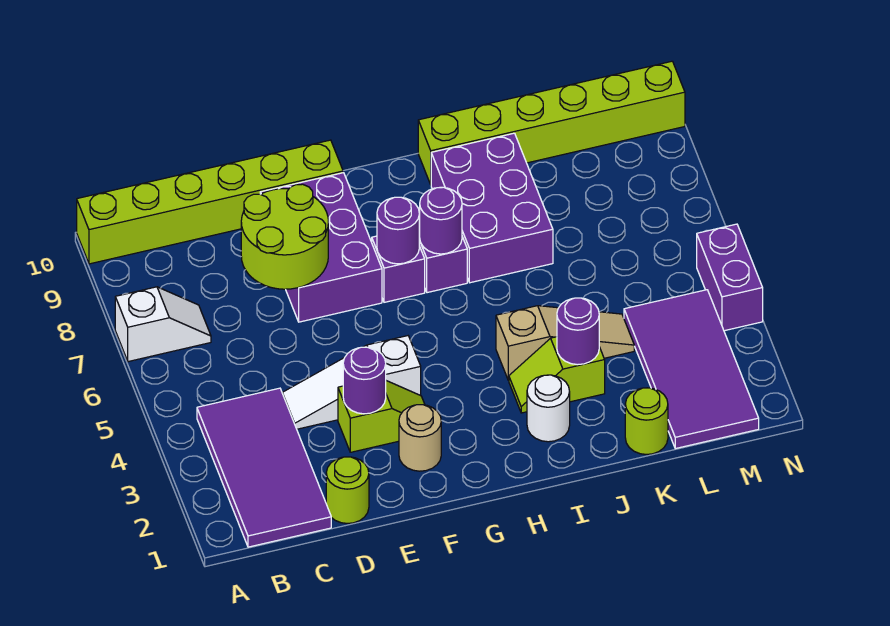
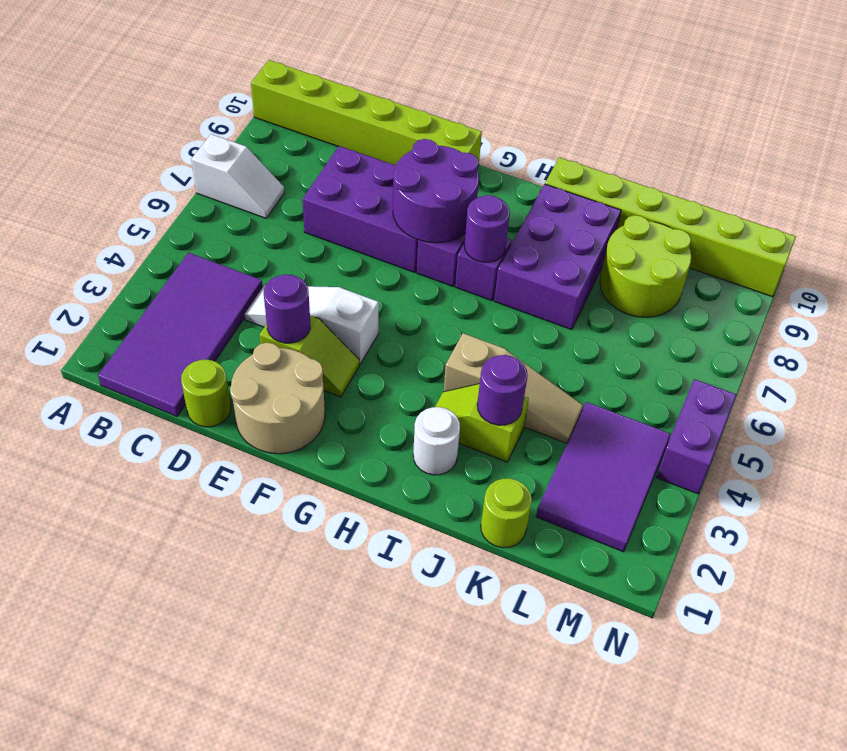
lime round brick D7:E8 level 2 -> lime round brick K8:L9 level 1
purple brick E7:F9 level 1 -> purple brick D7:F8 level 1
tan round brick F2 level 1 -> tan round brick E1:F2 level 1
purple round brick G7 level 2 -> purple round brick F7:G8 level 2
purple tile L1:M4 level 1 -> purple tile L2:M4 level 1

